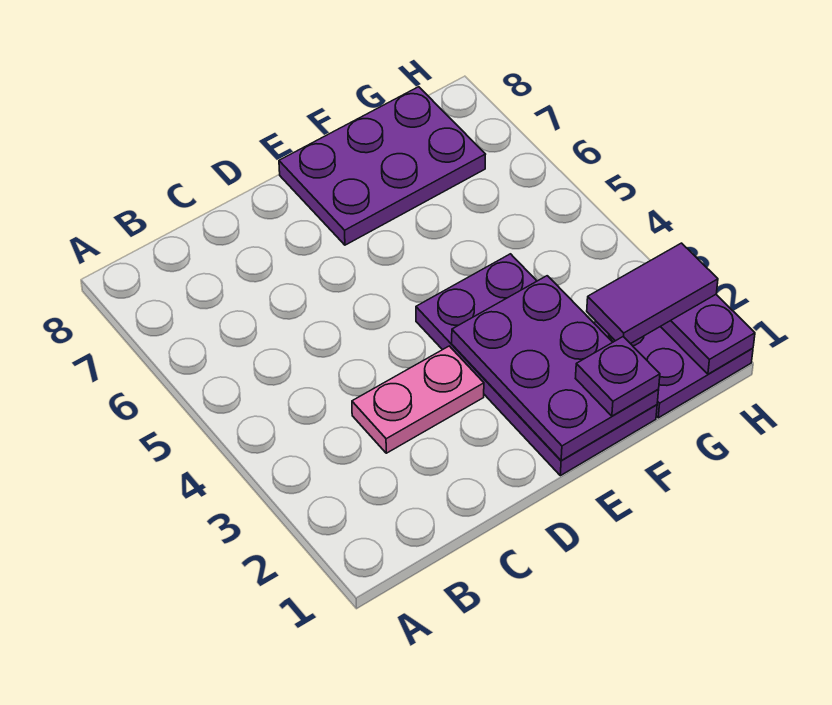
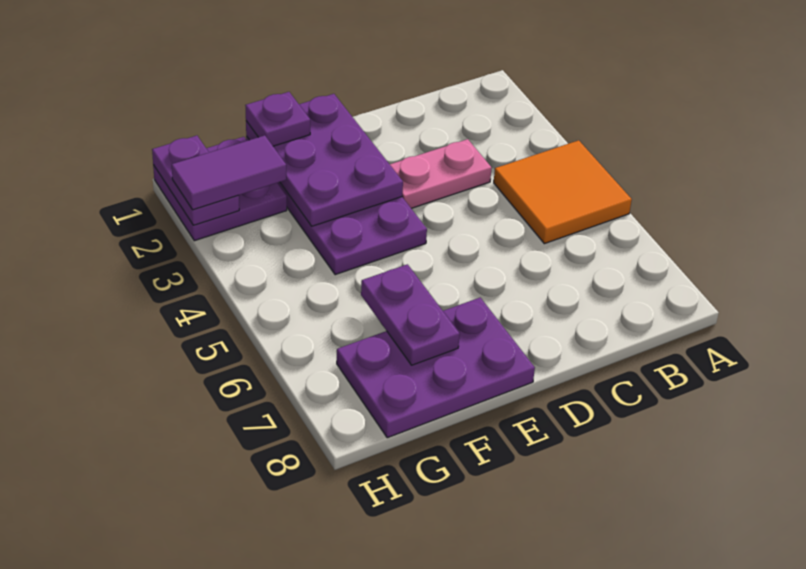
none -> orange tile A4:B5 level 1
none -> purple plate F6:F7 level 2

